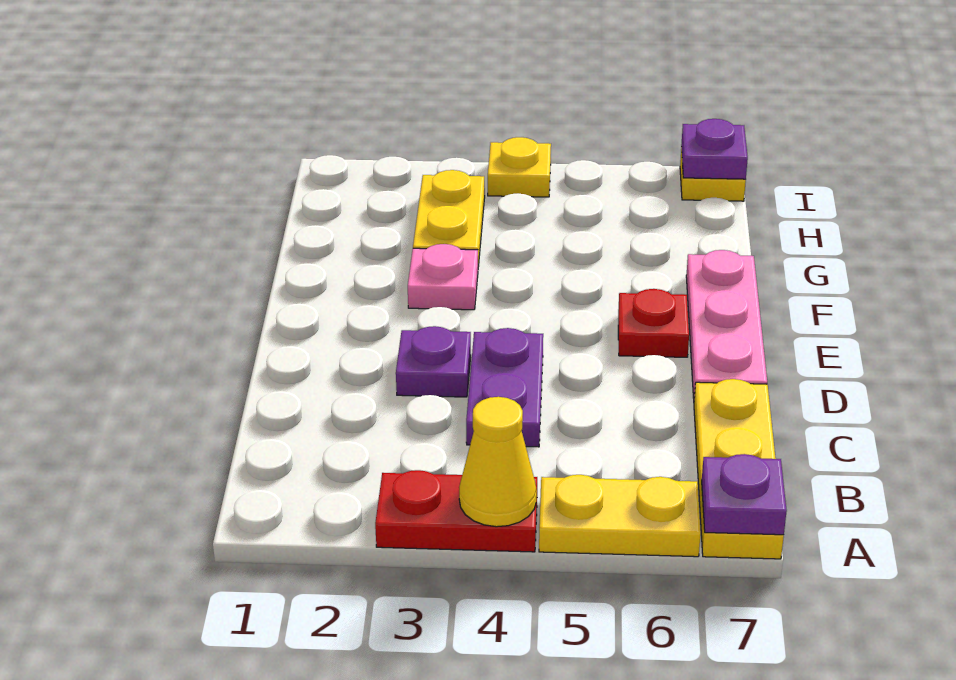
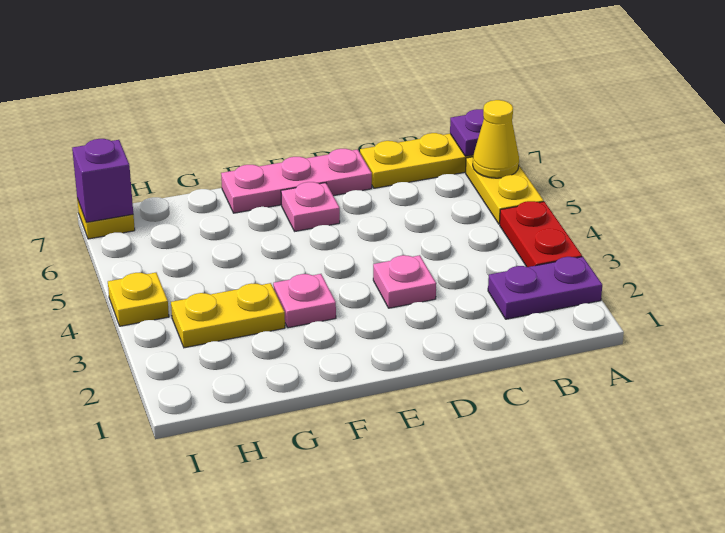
yellow cone A4 level 2 -> yellow cone A6 level 2
purple plate C4:D4 level 1 -> purple plate A2:B2 level 1
purple plate D3 level 1 -> pink plate D3 level 1
red plate E6 level 1 -> pink plate E6 level 1
purple plate I7 level 2 -> purple brick I7 level 2

